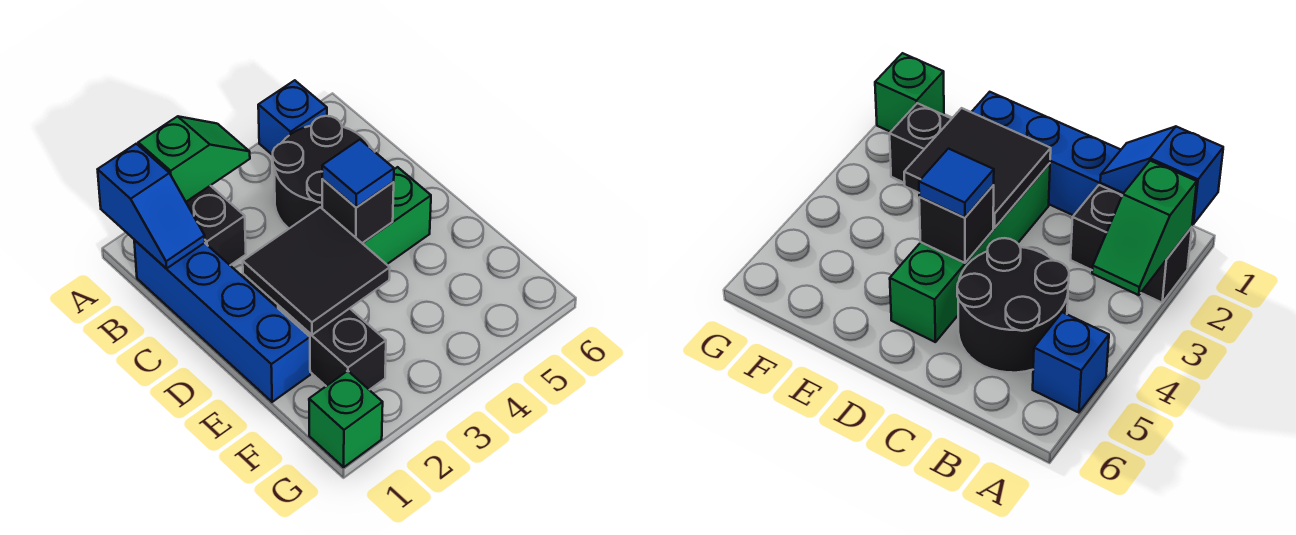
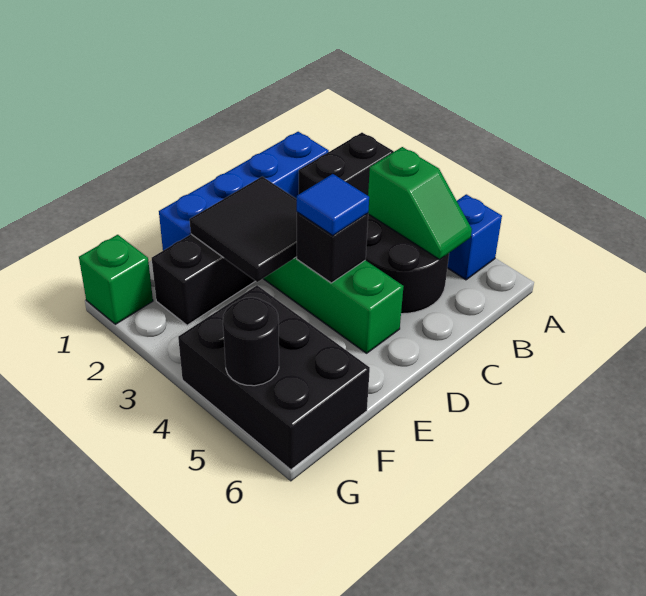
blue slope A1:B1 level 2 top A -> none
green slope A2:A3 level 2 top 2 -> green slope B4:B5 level 2 top 4
none -> black brick F4:G6 level 1
none -> black round brick G5 level 2

